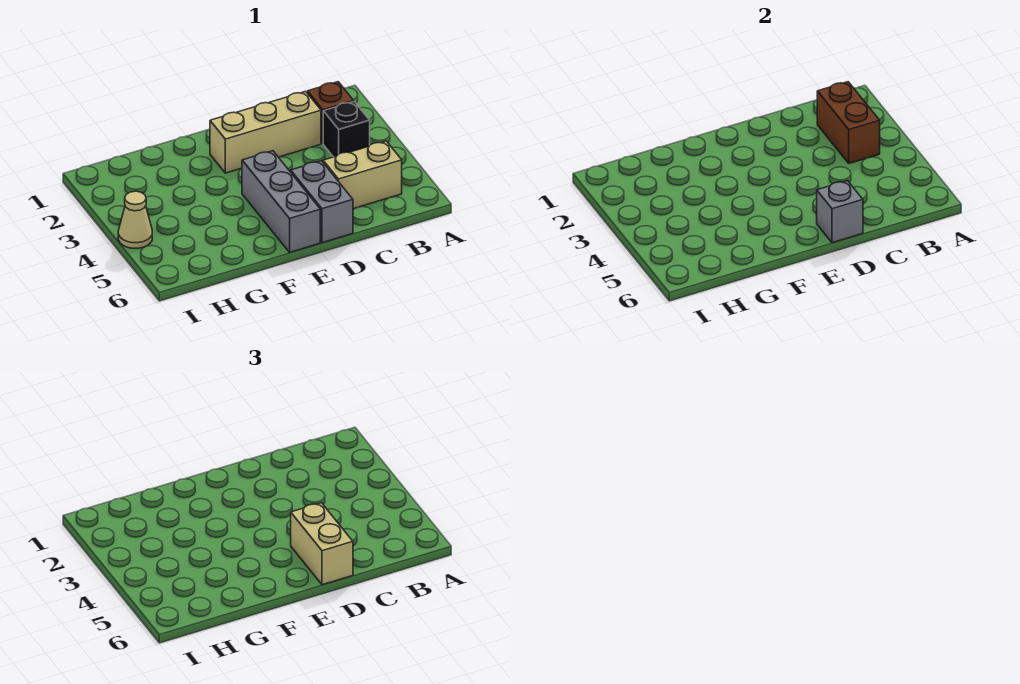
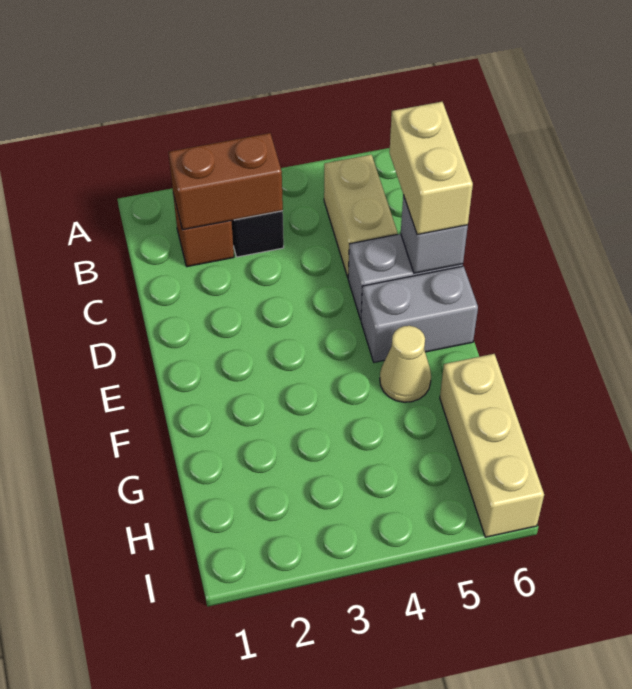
tan brick C2:E2 level 1 -> tan brick G6:I6 level 1
tan brick D5:D6 level 3 -> tan brick C6:D6 level 3
grey brick E4:E6 level 1 -> grey brick E5:E6 level 1
tan cone I4 level 1 -> tan cone F5 level 1

